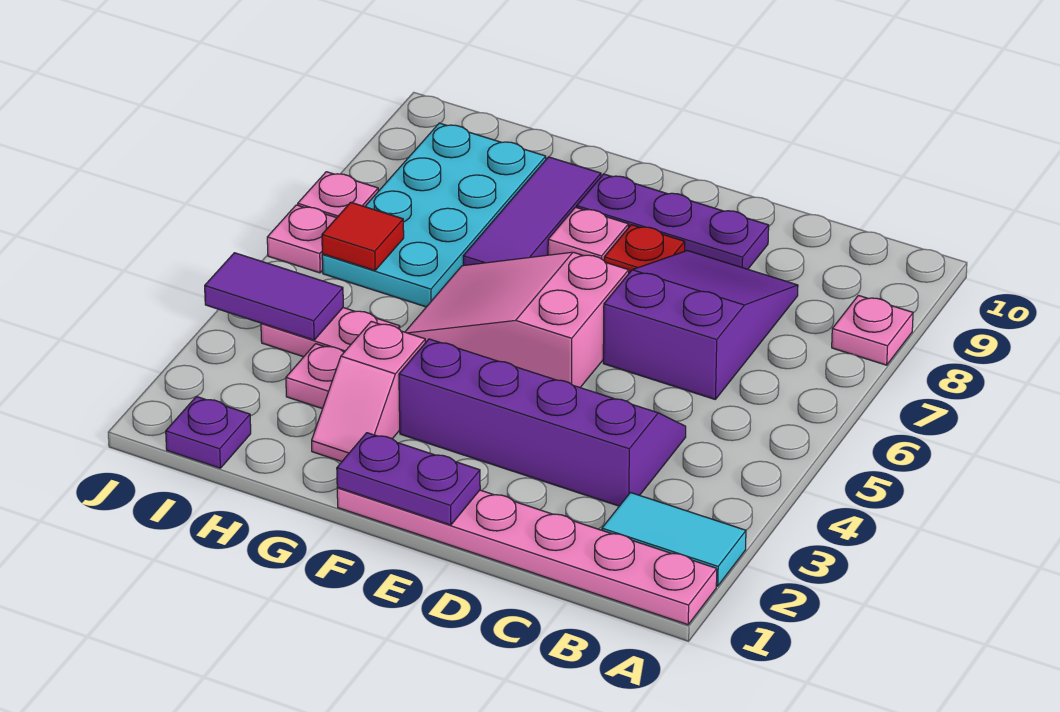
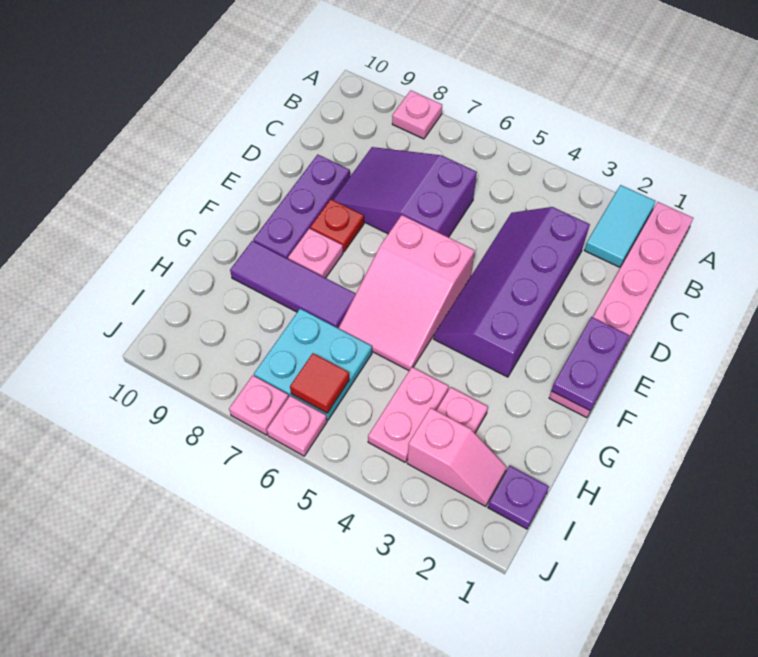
pink slope G2:G3 level 1 top 3 -> pink slope I2:I3 level 1 top 3
cyan plate H6:I9 level 1 -> cyan plate H6:I7 level 1
purple tile I4:J4 level 2 -> none

